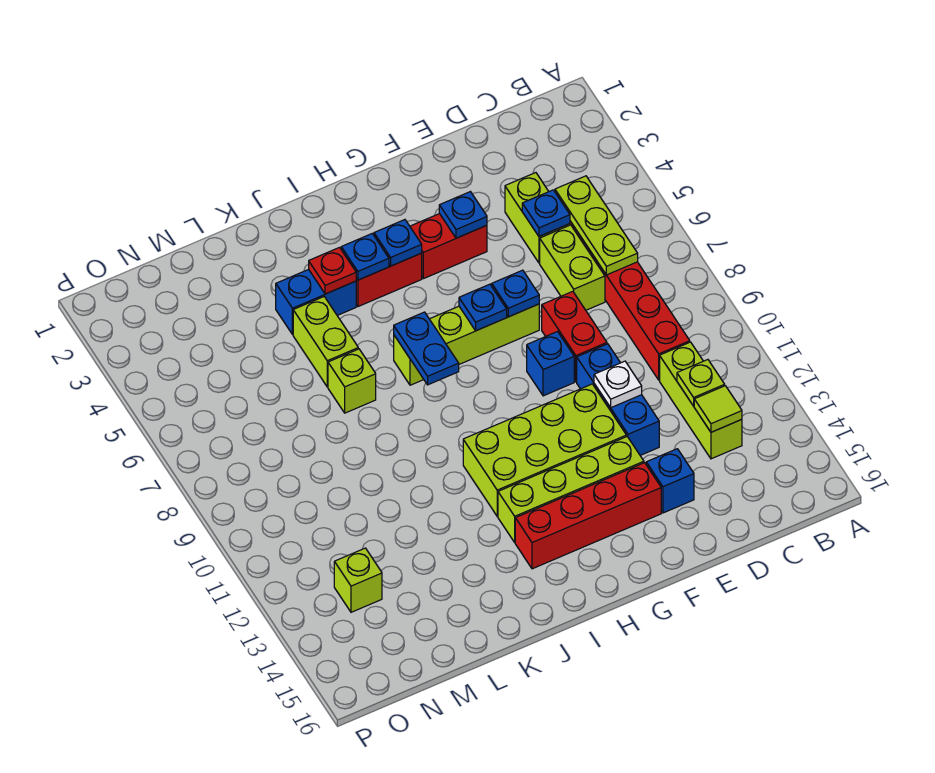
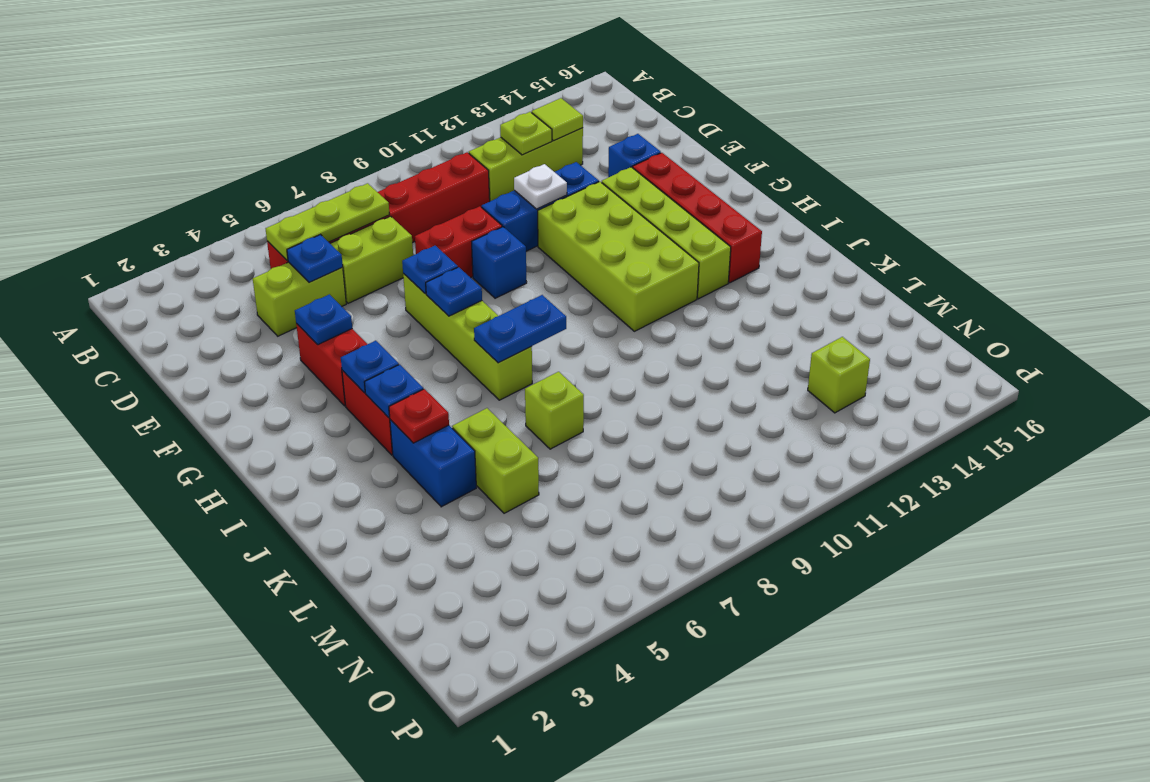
lime brick K5:K6 level 1 -> lime brick K5:L5 level 1

